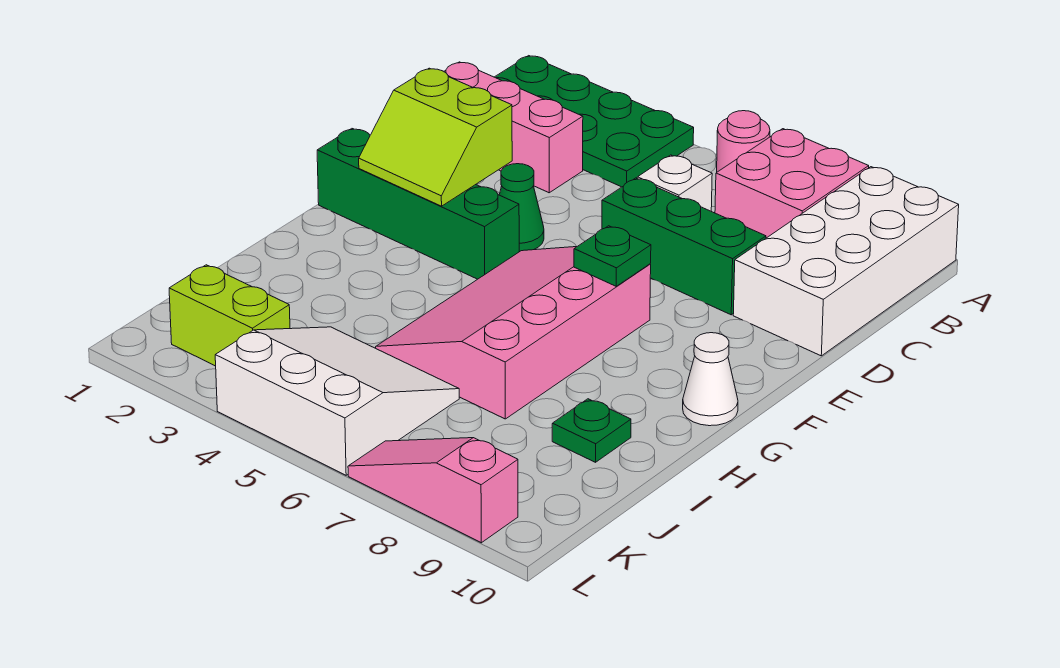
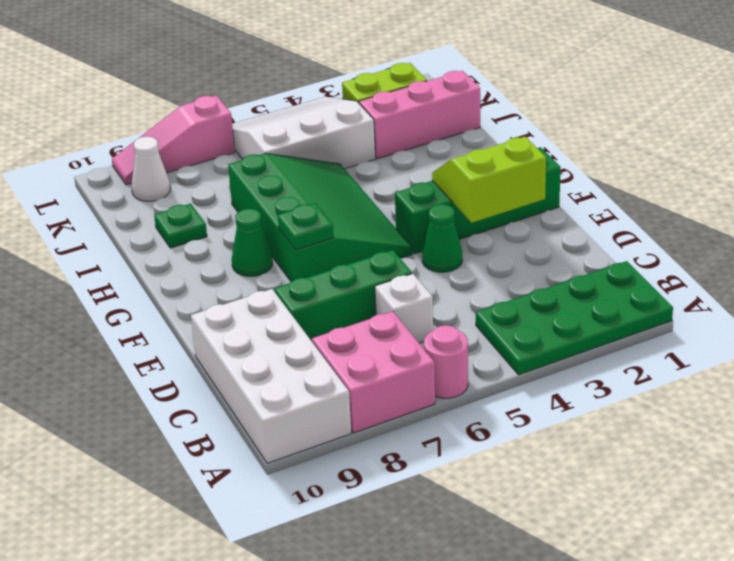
pink brick C1:C3 level 1 -> pink brick J1:J3 level 1
pink slope F5:I7 level 1 top 7 -> green slope F5:I7 level 1 top 7
none -> green cone G8 level 1
white cone G10 level 1 -> white cone K9 level 1
white slope J4:L6 level 1 top L -> white slope J4:L6 level 1 top J
pink slope L7:L9 level 1 top 9 -> pink slope L7:L9 level 1 top 7

